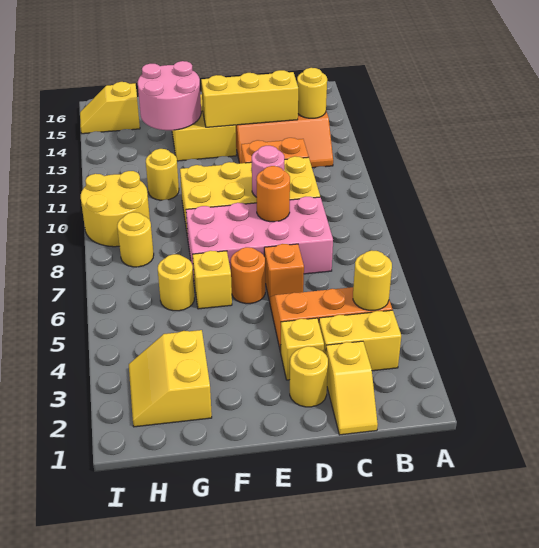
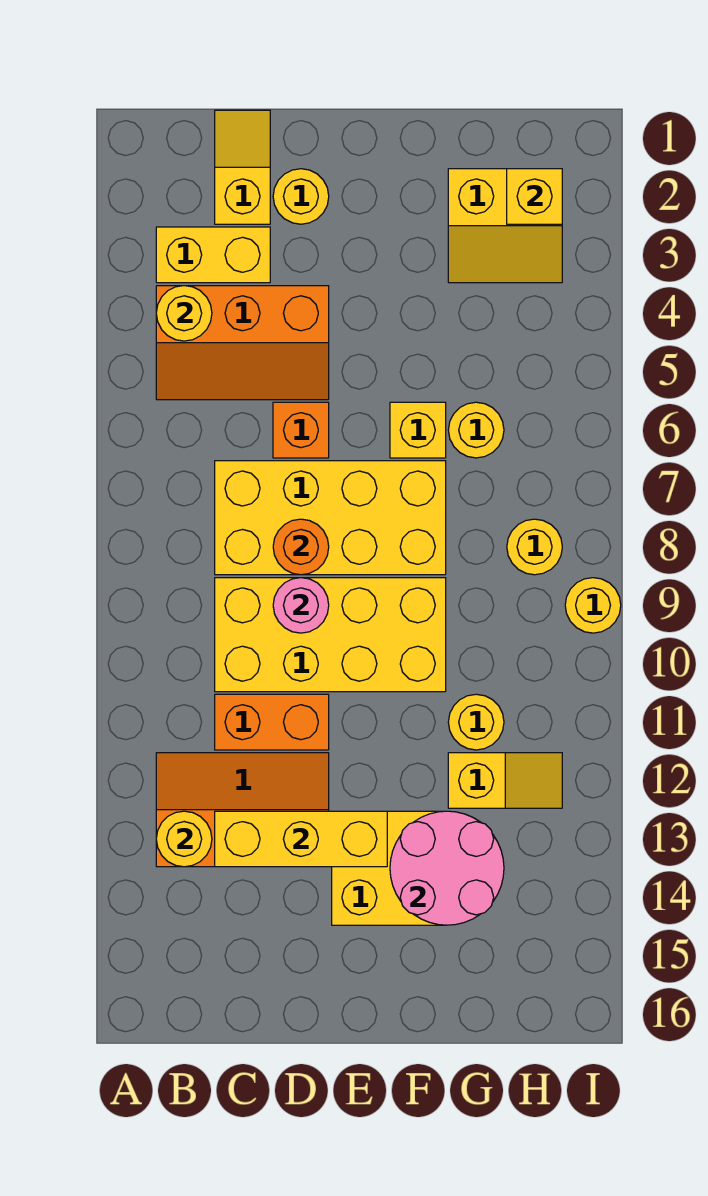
pink brick C7:F8 level 1 -> yellow brick C7:F8 level 1
yellow brick D3 level 1 -> yellow brick H2 level 2
orange round brick E6 level 1 -> none
yellow slope G2:H3 level 1 top G -> yellow slope G2:H3 level 1 top 2
yellow round brick H9:I10 level 1 -> yellow round brick I9 level 1
yellow slope H15:I15 level 1 top H -> yellow slope G12:H12 level 1 top G

